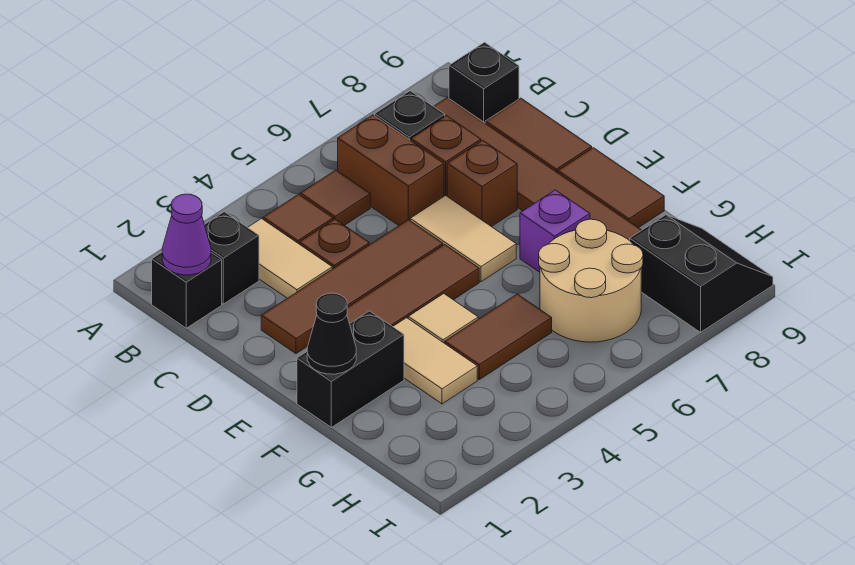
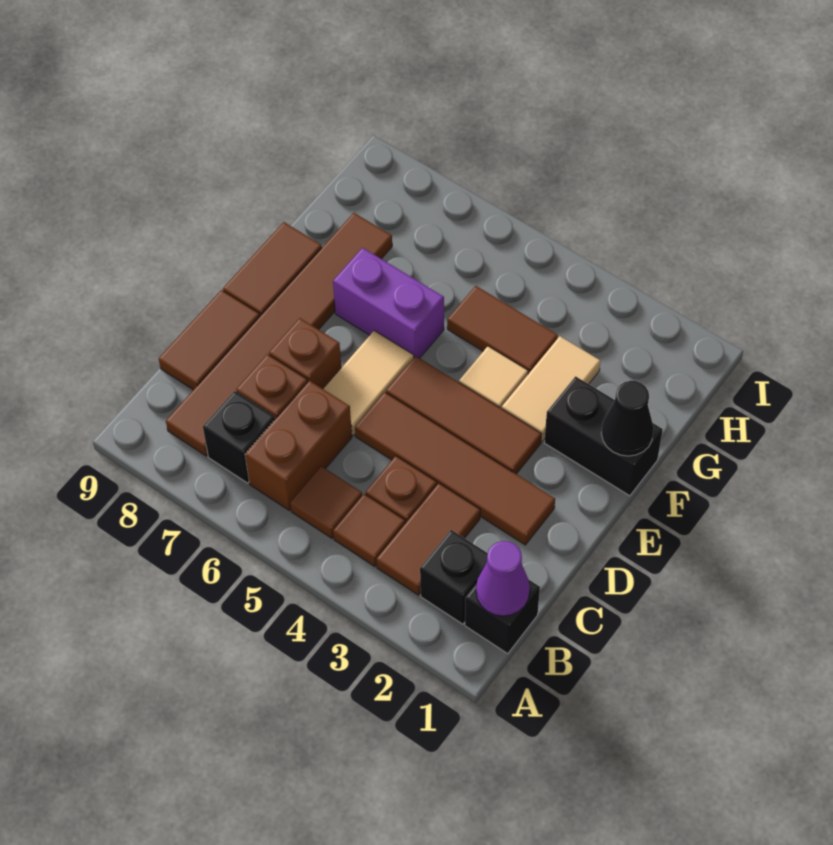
tan tile B3:C3 level 1 -> brown tile B3:C3 level 1
black brick B9 level 1 -> none
purple brick F7 level 1 -> purple brick F6:F7 level 1
tan round brick G6:H7 level 1 -> none
black slope H8:I9 level 1 top 8 -> none

